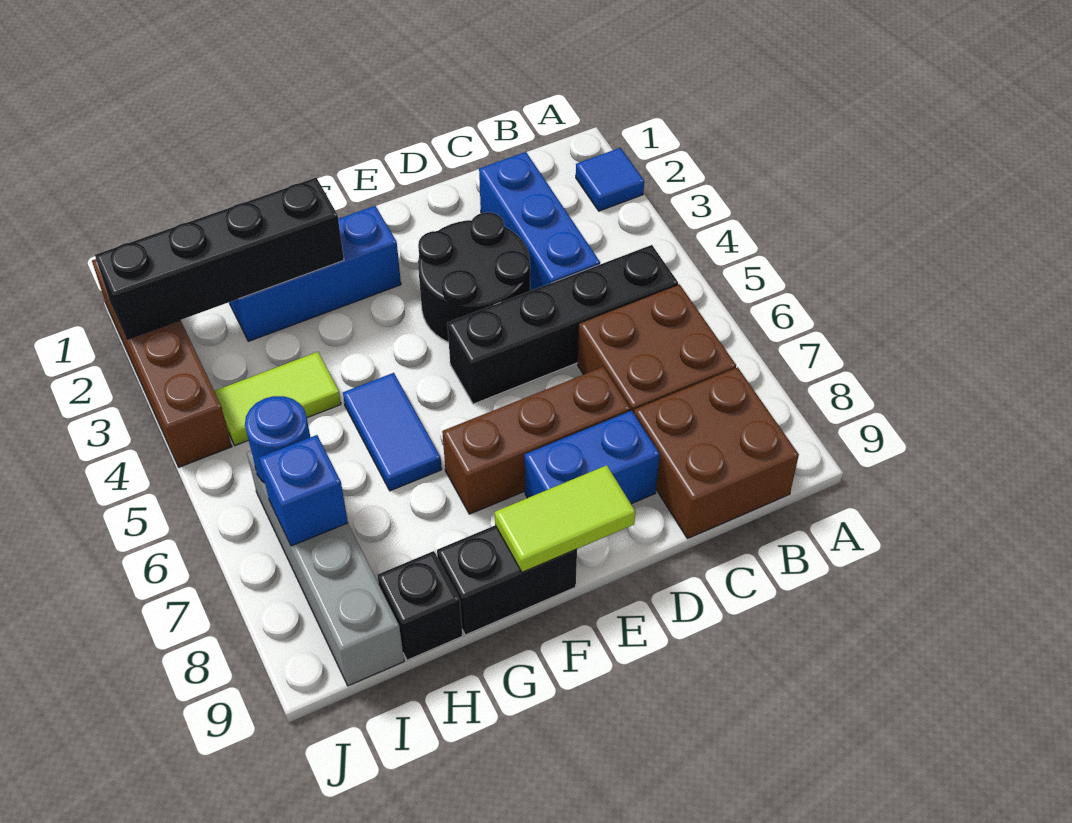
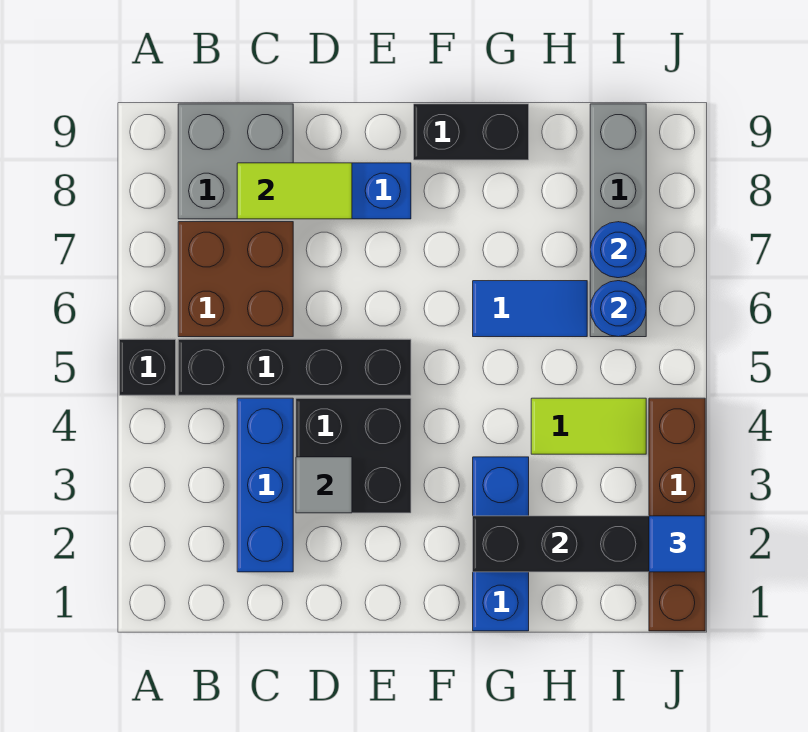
blue tile A2 level 1 -> blue tile J2 level 3
brown brick B8:C9 level 1 -> grey brick B8:C9 level 1
black round brick D3:E4 level 1 -> black brick D3:E4 level 1
none -> grey tile D3 level 2
brown brick D7:F7 level 1 -> none
lime tile E9:F9 level 2 -> lime tile C8:D8 level 2
blue brick F2:H2 level 1 -> blue brick G1:G3 level 1
blue tile G5:G6 level 1 -> blue tile G6:H6 level 1
black brick H9 level 1 -> black brick A5 level 1
blue brick I7 level 2 -> blue round brick I7 level 2

